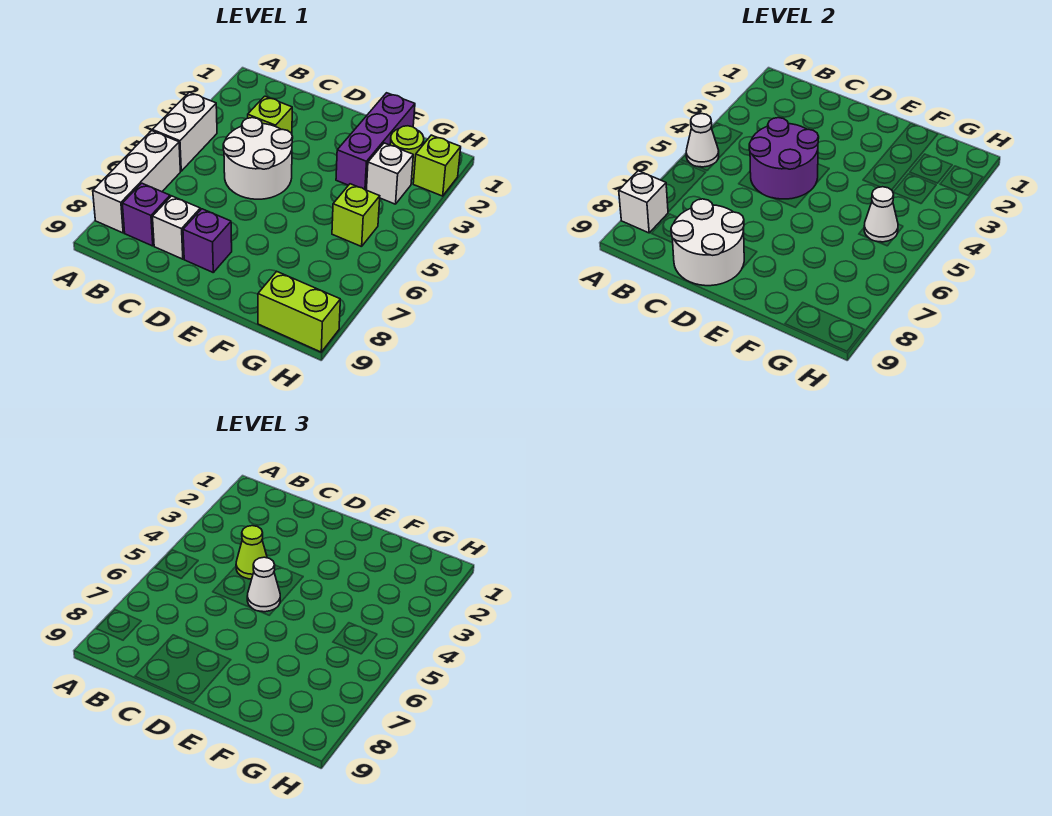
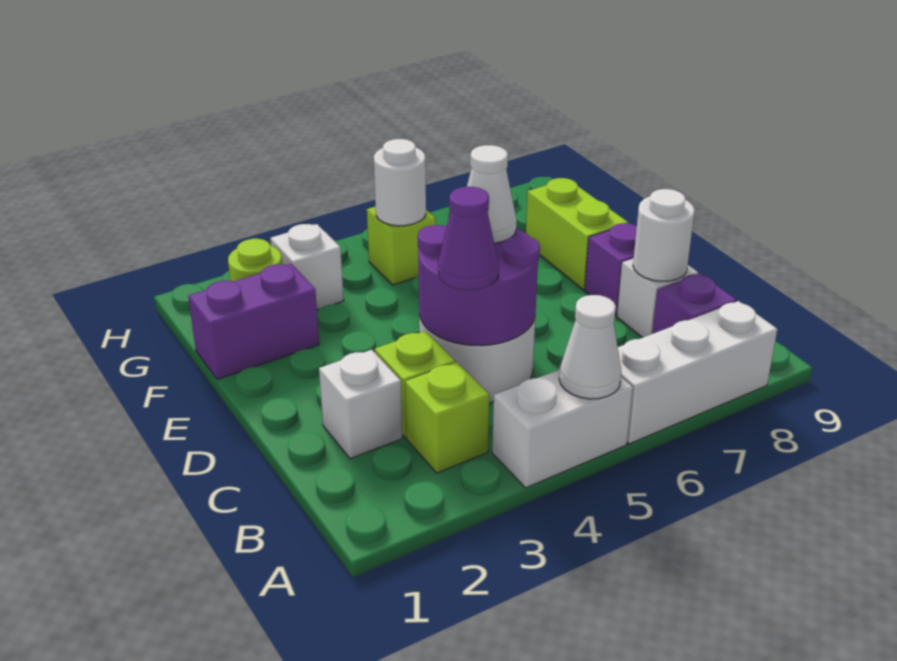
white brick A8 level 2 -> white brick C2 level 1
lime cone C4 level 3 -> purple cone C4 level 3
white round brick C8:D9 level 2 -> white round brick C8 level 2
purple brick F1:F3 level 1 -> purple brick F1:F2 level 1
white cone G5 level 2 -> white round brick G5 level 2
lime brick G9:H9 level 1 -> lime brick E8:F8 level 1
lime brick H2 level 1 -> lime brick B3 level 1

